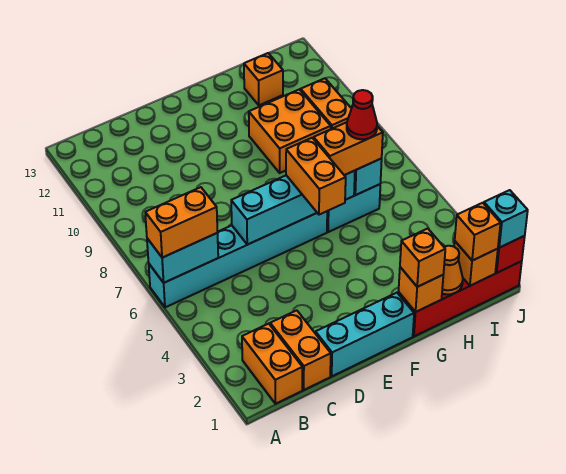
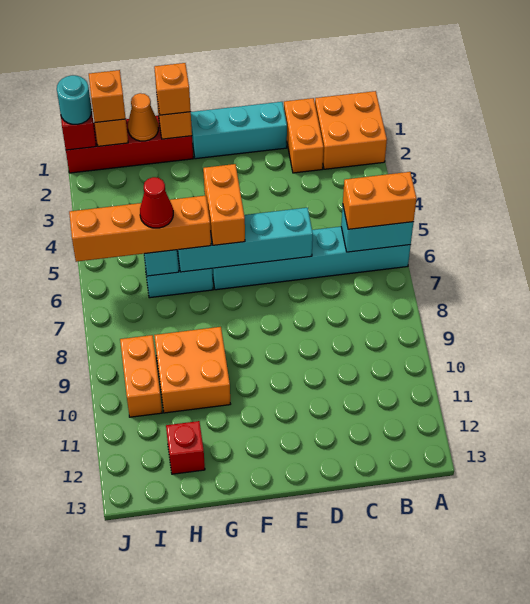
orange brick B1:B2 level 1 -> orange brick A1:B2 level 1
orange brick G6:H6 level 3 -> orange brick G6:J6 level 3
orange brick H12 level 1 -> red brick H12 level 1
cyan brick J1 level 3 -> cyan round brick J1 level 3

